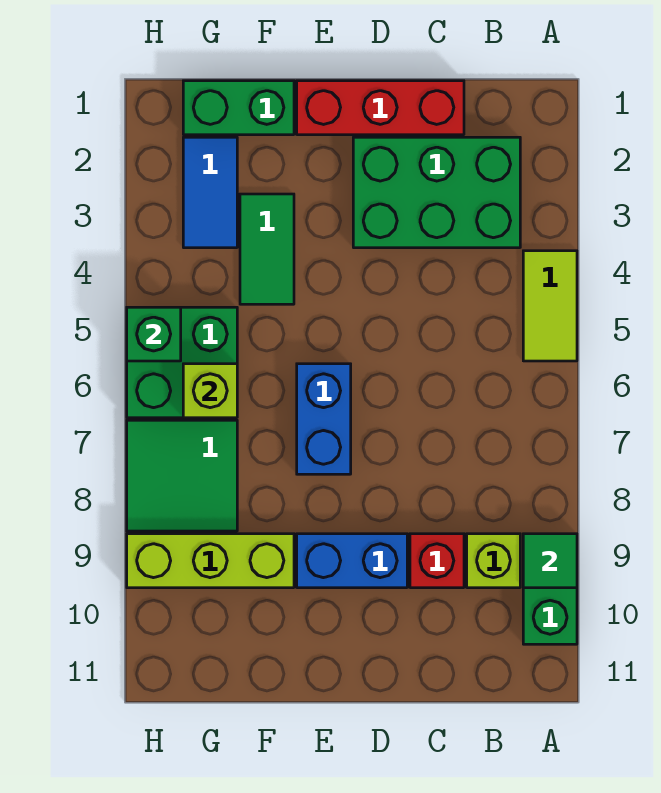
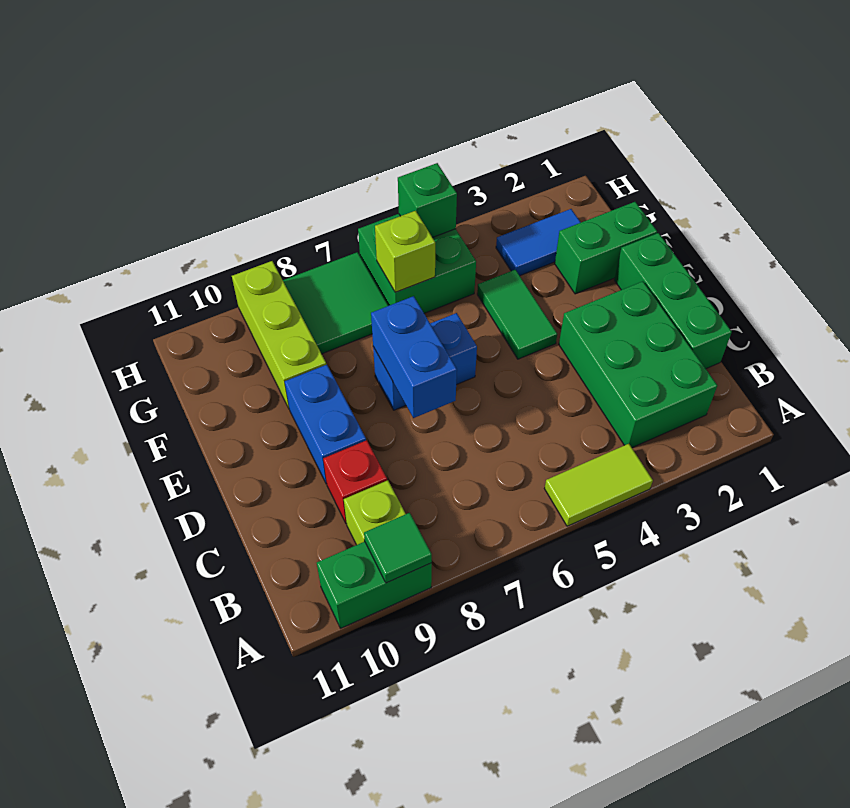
red brick C1:E1 level 1 -> green brick C1:E1 level 1
none -> blue brick D7:E7 level 2
green brick F1:G1 level 1 -> green brick F1:F2 level 1
green tile F3:F4 level 1 -> green tile E4:F4 level 1

